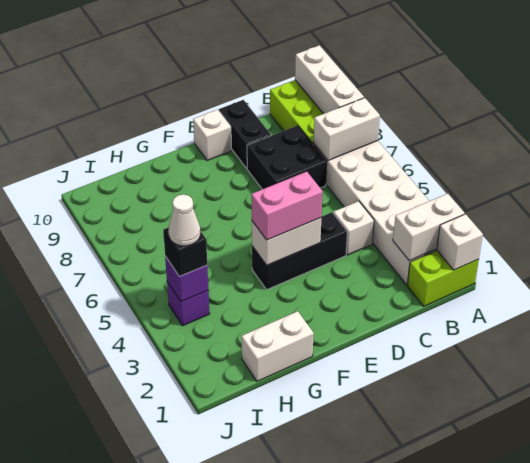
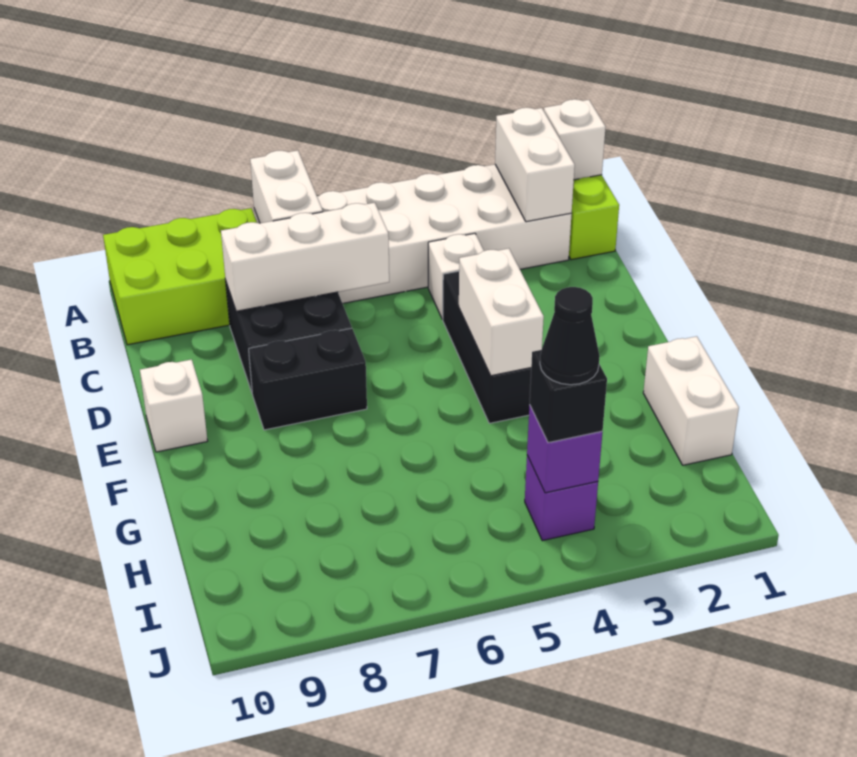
white brick A8:A10 level 2 -> white brick C6:C8 level 2
black brick D9:D10 level 1 -> black brick E7:E8 level 1
pink brick E4:F4 level 3 -> none
white cone I4 level 4 -> black cone I4 level 4

